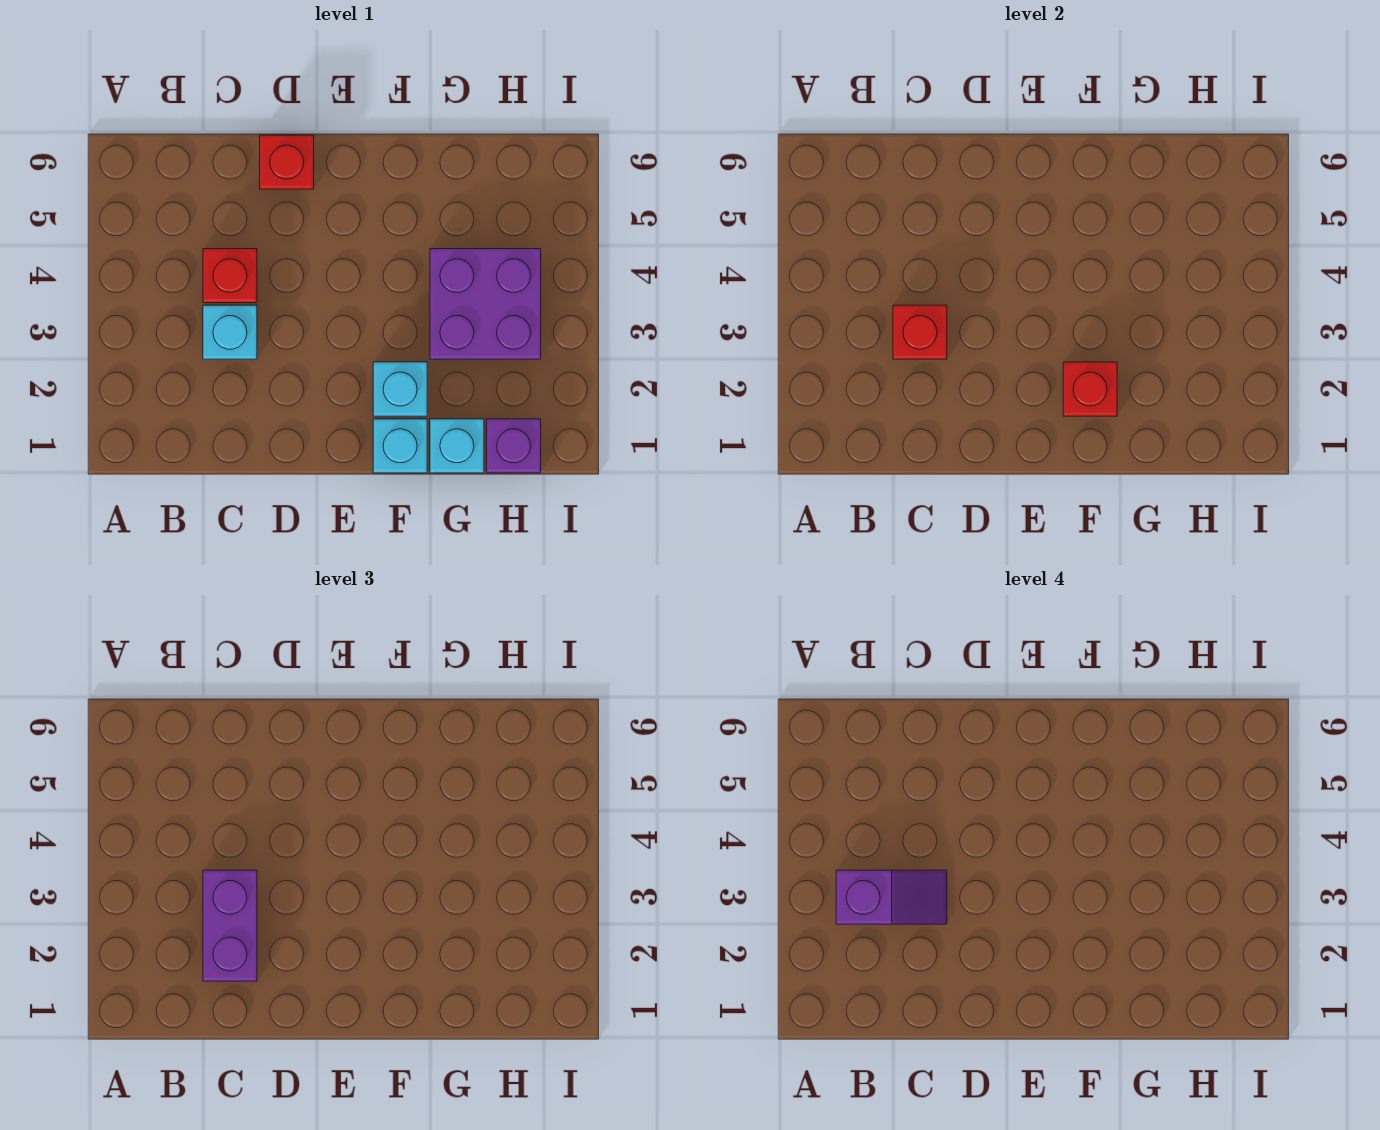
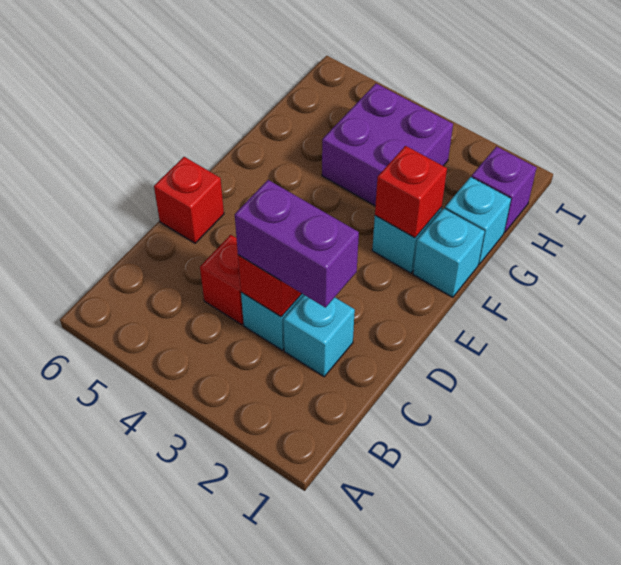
purple slope B3:C3 level 4 top B -> none
none -> cyan brick C2 level 1

